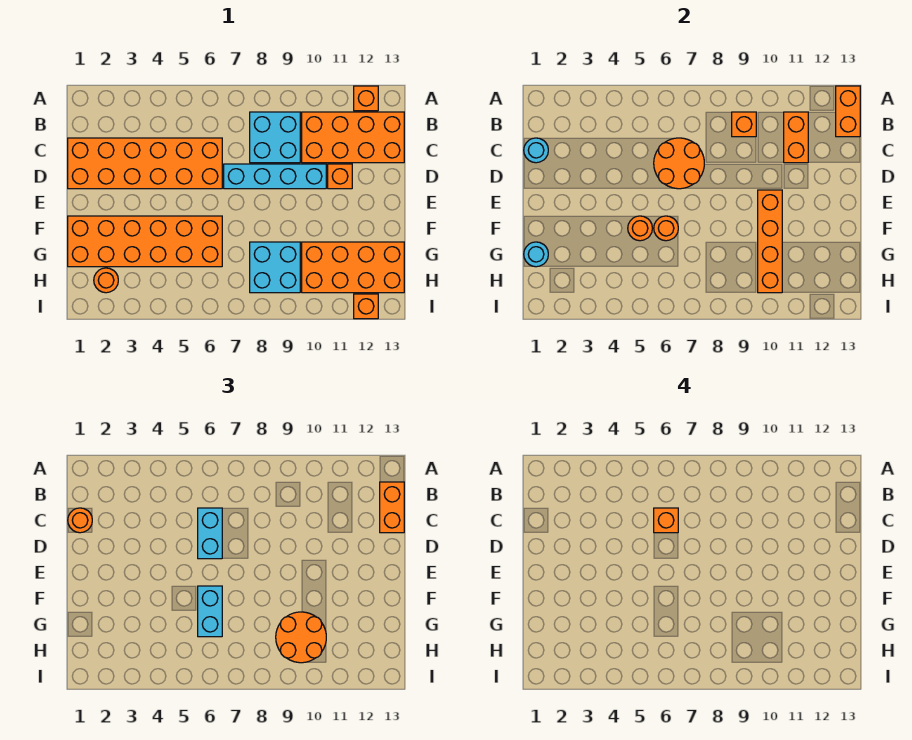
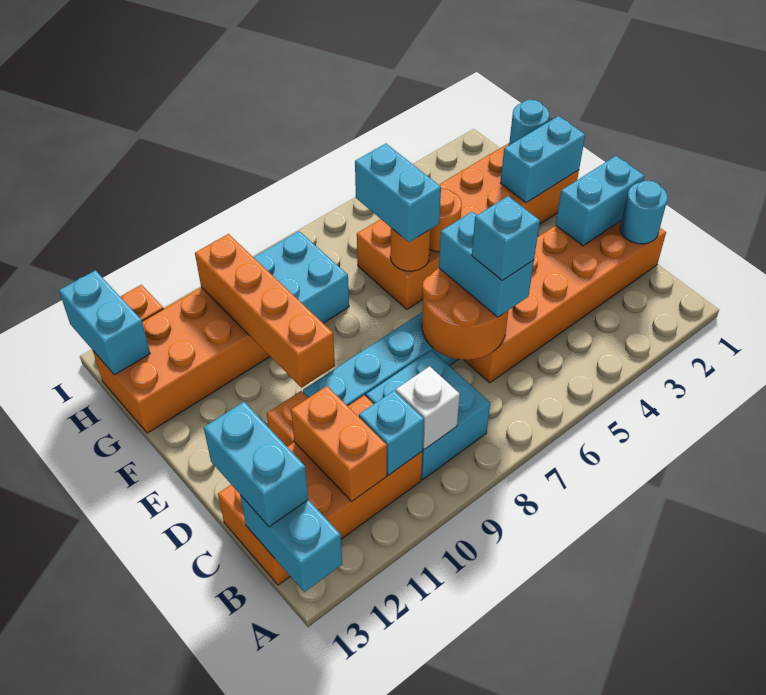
orange brick A12 level 1 -> none
orange brick A13:B13 level 2 -> cyan brick A13:B13 level 2
orange brick B9 level 2 -> white brick B9 level 2
none -> cyan brick B10 level 2
orange brick B13:C13 level 3 -> cyan brick B13:C13 level 3
orange round brick C1 level 3 -> none
orange brick C6 level 4 -> cyan brick C6 level 4
none -> cyan brick D1:D2 level 2
none -> cyan brick F1:F2 level 2
orange round brick G9:H10 level 3 -> none
orange round brick H2 level 1 -> none
none -> cyan brick H13:I13 level 2

